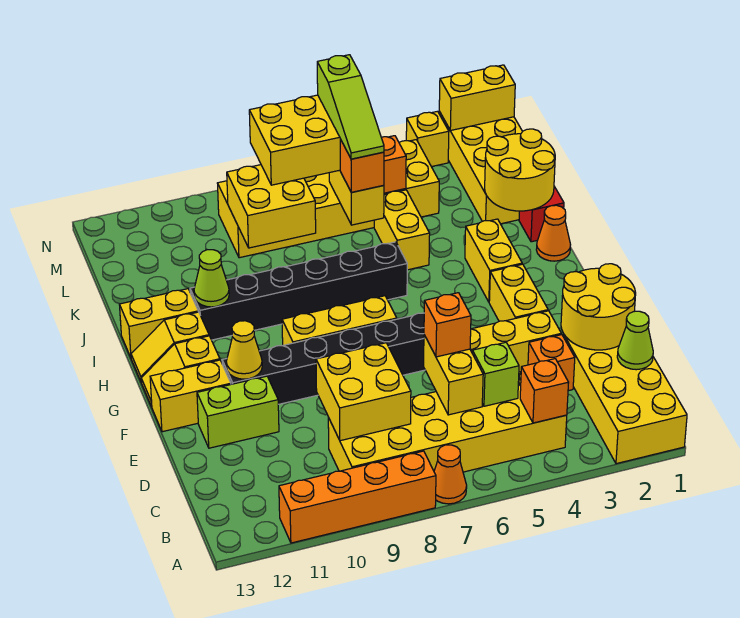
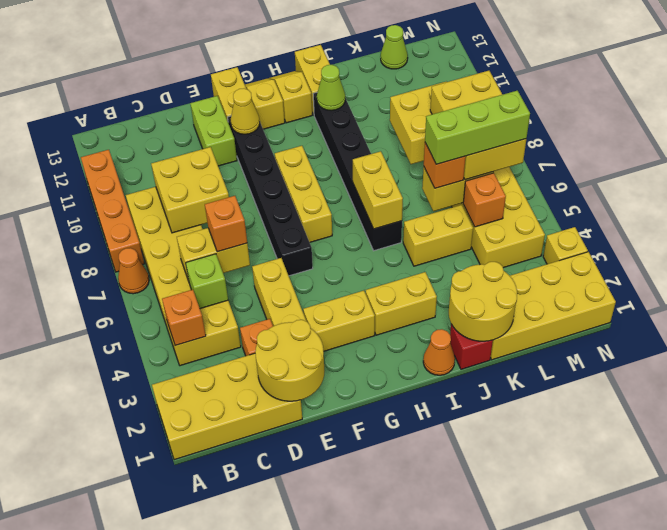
lime cone C1 level 2 -> lime cone L13 level 1
lime slope K6:M6 level 4 top M -> lime brick K6:M6 level 4
yellow brick N1:N2 level 2 -> yellow brick I6:I7 level 2

